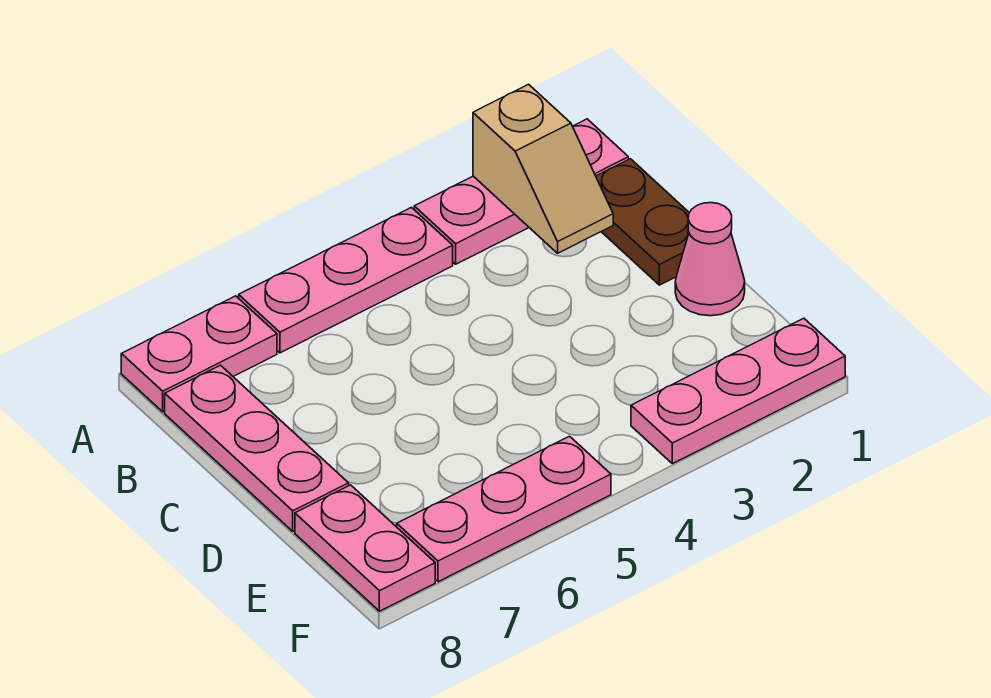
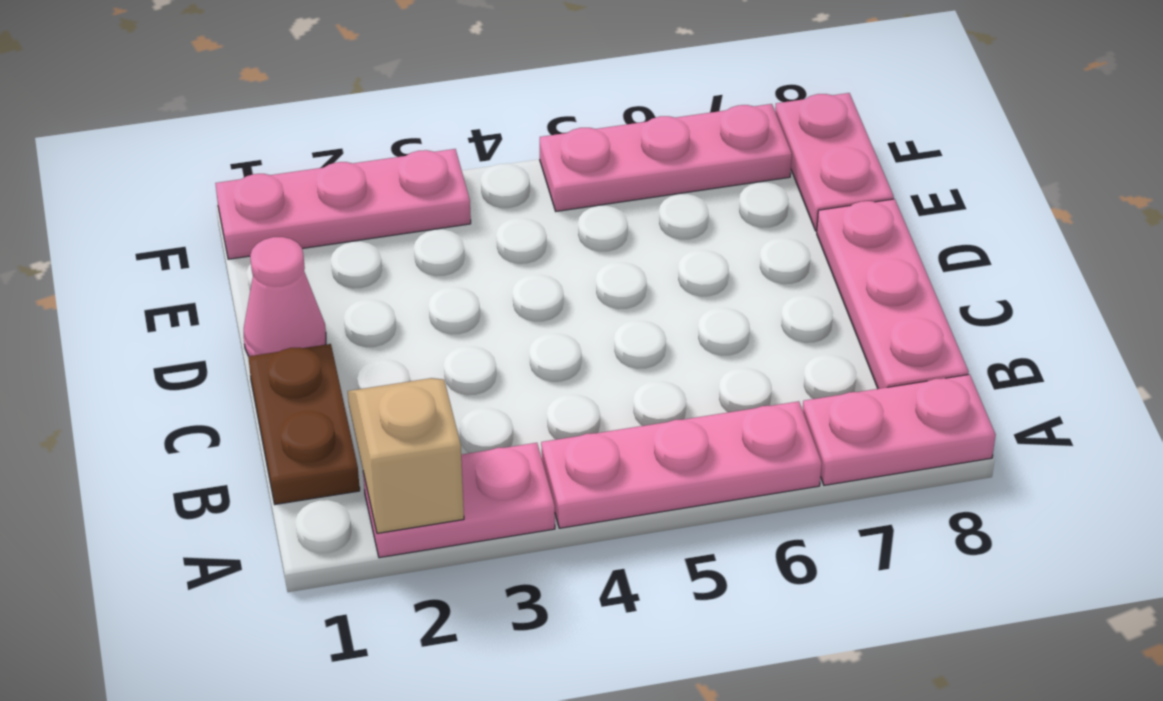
pink plate A1:A3 level 1 -> pink plate A2:A3 level 1

